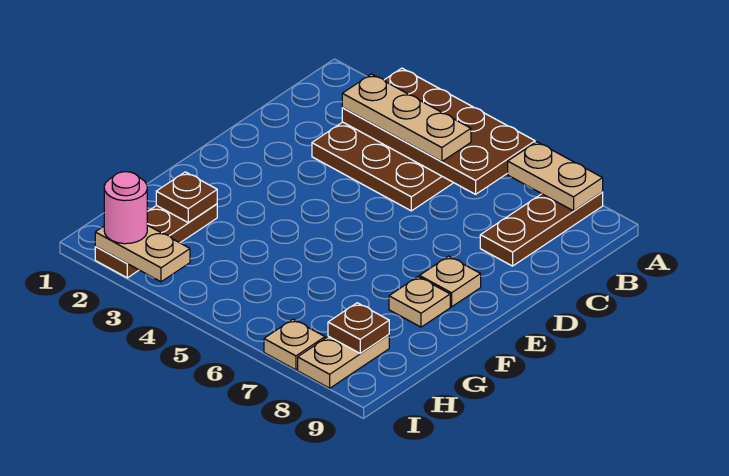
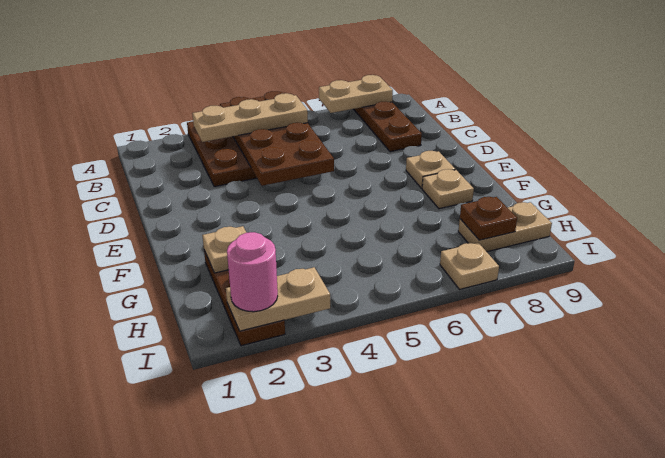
brown plate A3:B6 level 2 -> brown plate A4:D5 level 2
brown plate G2 level 2 -> tan plate G2 level 2
tan plate H8:I8 level 1 -> tan plate H8:H9 level 1

